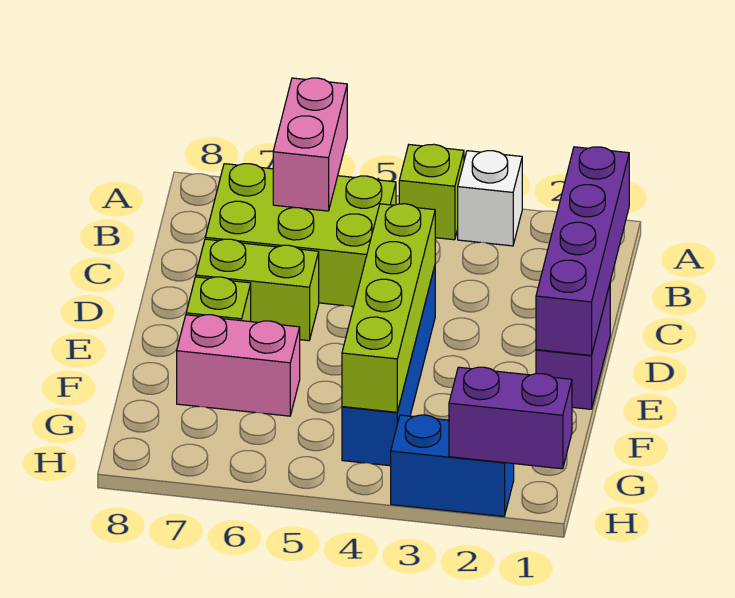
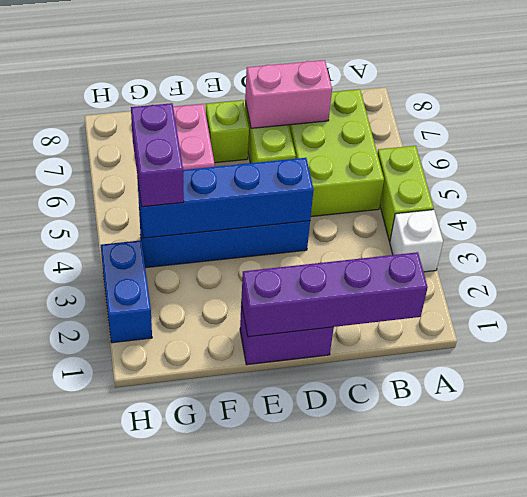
lime brick A4 level 1 -> lime brick A4:A5 level 1
pink brick A6:B6 level 2 -> pink brick C7:D7 level 2
lime brick D4:G4 level 2 -> blue brick D4:G4 level 2
purple brick H1:H2 level 2 -> purple brick G4:G5 level 3

